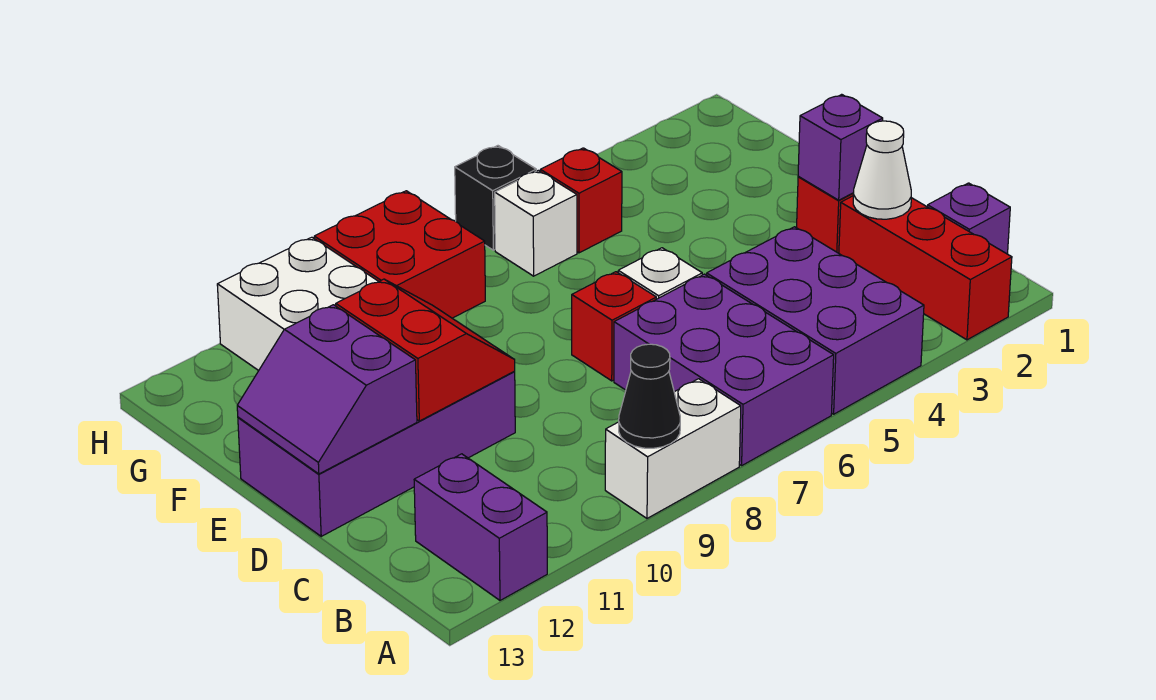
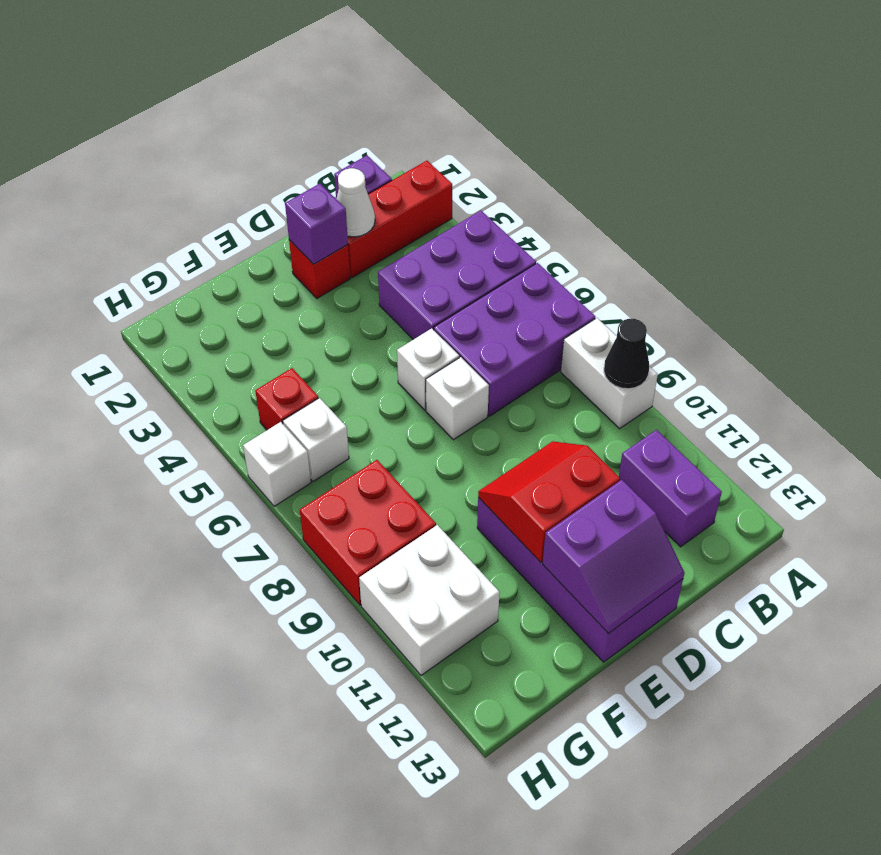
purple brick A12:B12 level 1 -> purple brick B11:B12 level 1
red brick D7 level 1 -> white brick D7 level 1
black brick H6 level 1 -> white brick H6 level 1

